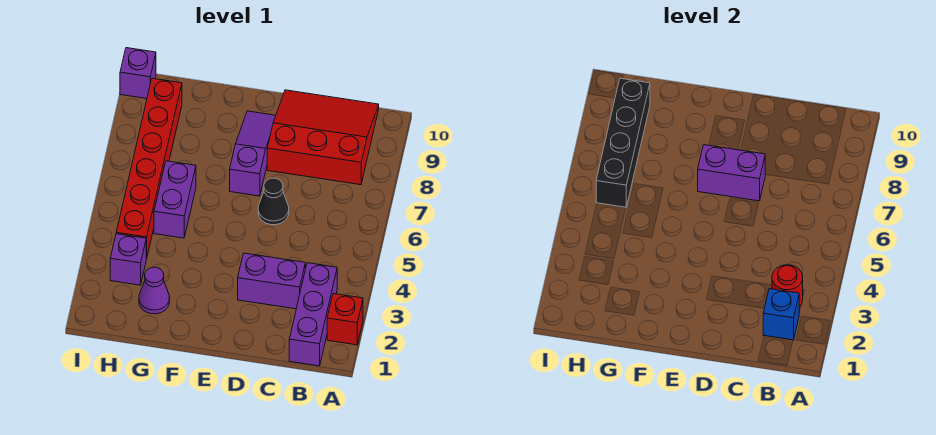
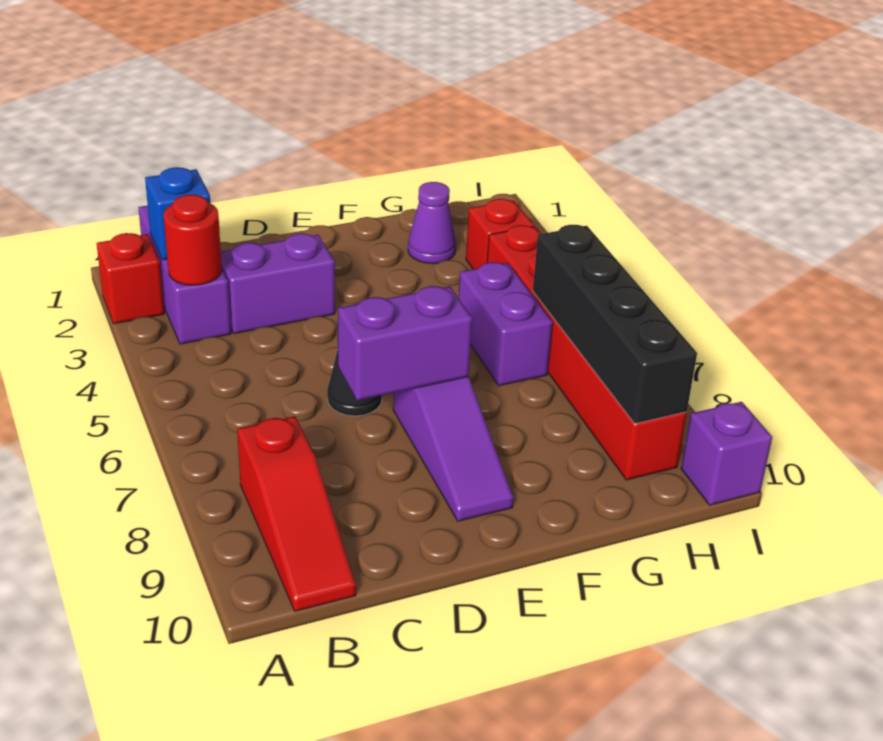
red slope B8:D10 level 1 top 8 -> red slope B8:B10 level 1 top 8
purple brick H3 level 1 -> red brick H3 level 1

